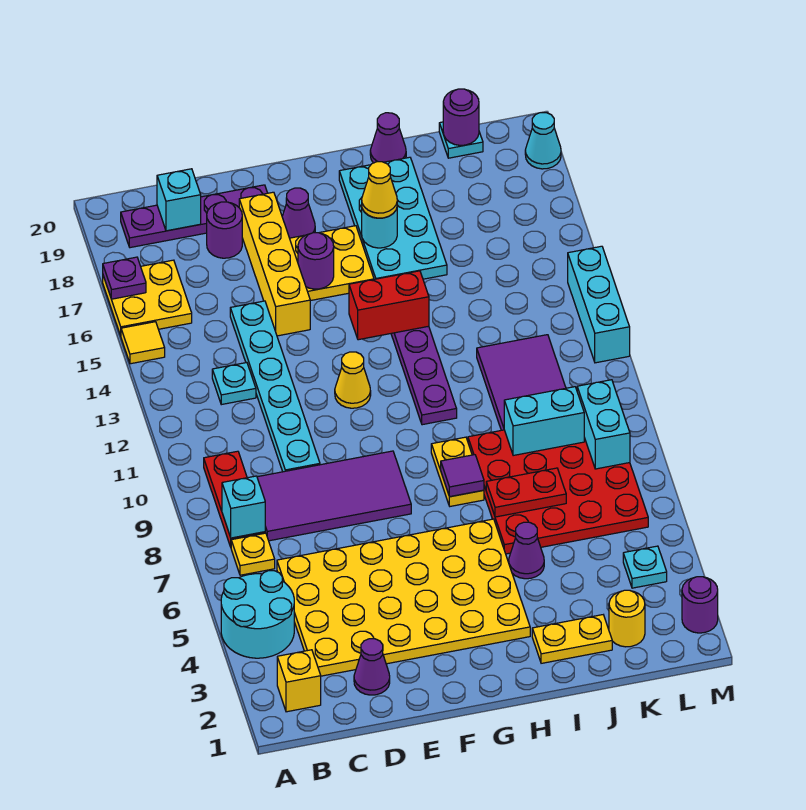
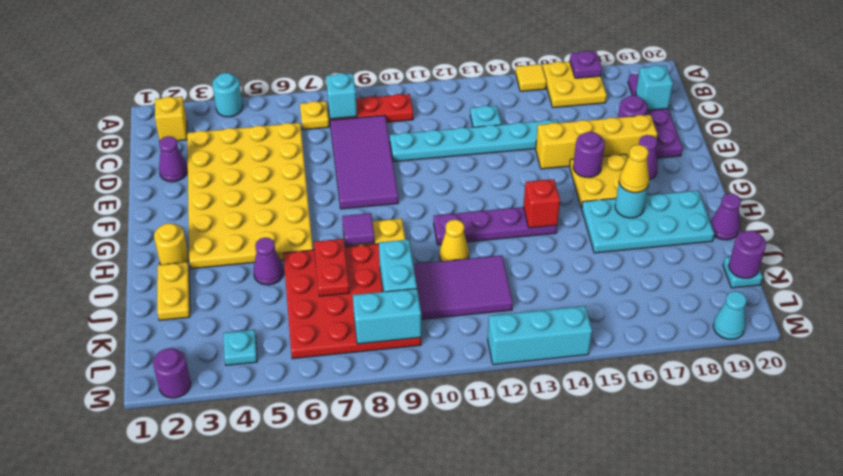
cyan round brick A4:B5 level 1 -> cyan round brick A4 level 1
yellow cone F12 level 1 -> yellow cone I11 level 1
red brick G14:H14 level 2 -> red brick H14 level 2
yellow round brick K2 level 1 -> yellow round brick H2 level 1

